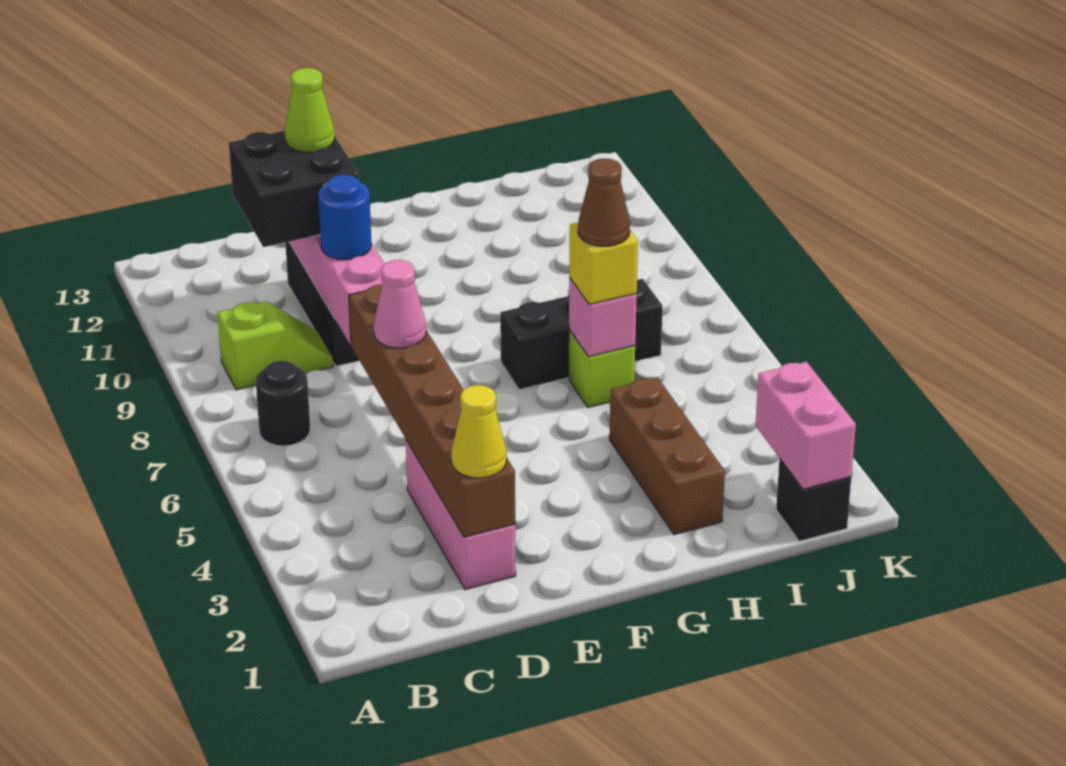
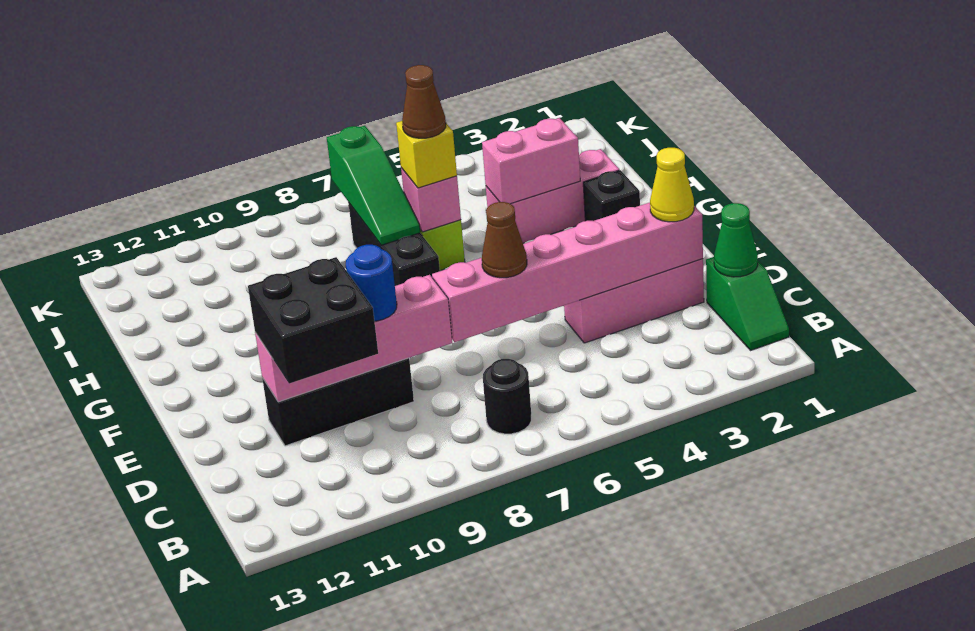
none -> green slope B1:C1 level 1 top C
lime slope B9:C9 level 1 top B -> none
none -> green cone C1 level 2
brown brick D2:D7 level 2 -> pink brick D2:D7 level 2
pink cone D6 level 3 -> brown cone D6 level 3
lime cone D11 level 4 -> none
brown brick H2:H4 level 1 -> pink brick H2:H4 level 1
none -> green slope H7:J7 level 2 top J
black brick J1 level 1 -> black brick G2 level 1
pink brick J1:J2 level 2 -> pink brick H3:H4 level 2

